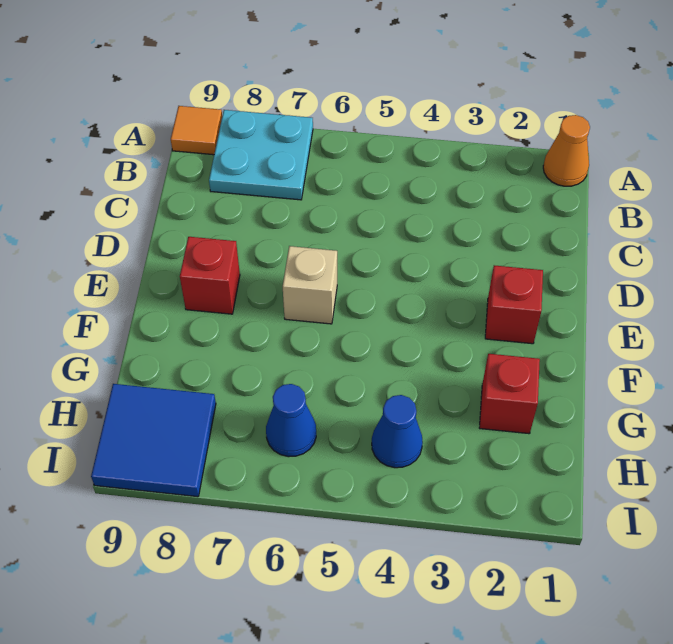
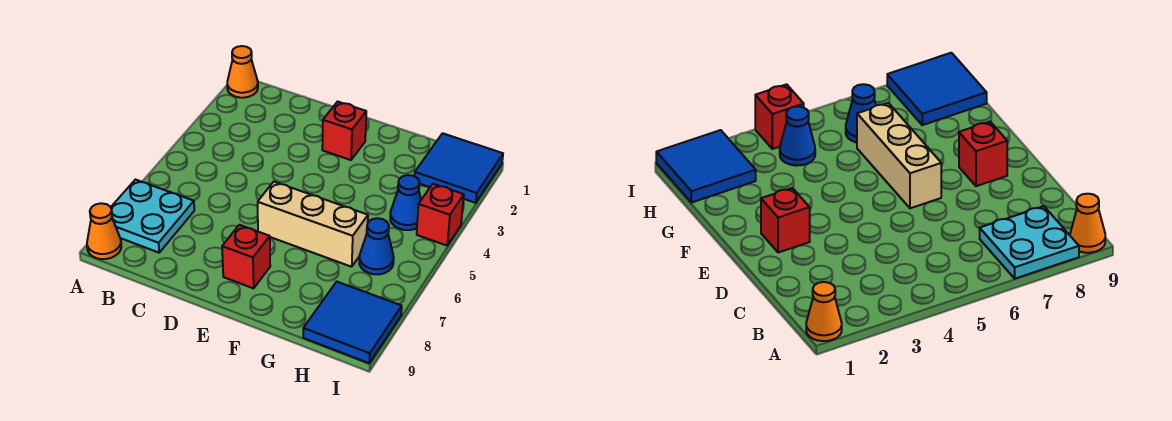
orange tile A9 level 1 -> orange cone A9 level 1
tan brick E6 level 1 -> tan brick E6:G6 level 1
red brick G2 level 1 -> red brick I4 level 1
none -> blue tile H1:I2 level 1

